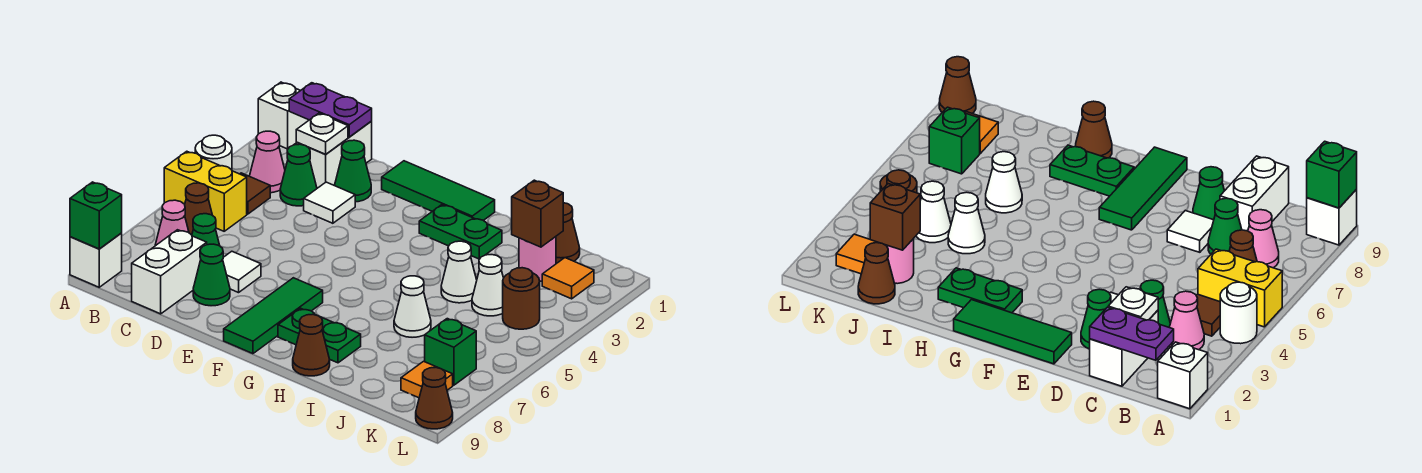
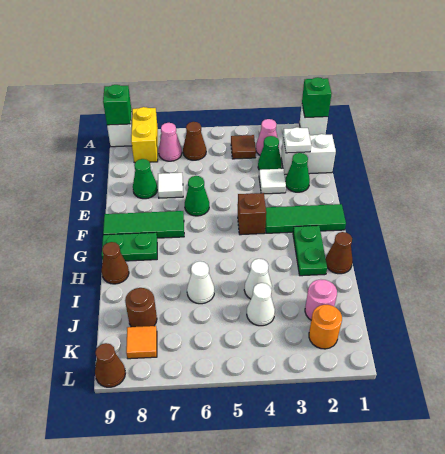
white round brick A4 level 1 -> none
yellow brick A5:B5 level 1 -> yellow brick A8:B8 level 1
purple plate B1:C1 level 2 -> none
green cone C7 level 1 -> green cone E6 level 1
white brick C8:C9 level 1 -> none
green tile E1:G1 level 1 -> green tile F1:F3 level 1
green plate G8:H8 level 1 -> green plate G8:G9 level 1
brown cone J1 level 1 -> brown cone H1 level 1
brown brick J2 level 2 -> brown brick F4 level 1
orange tile K2 level 1 -> orange round brick K2 level 1
brown round brick K4 level 1 -> brown round brick J8 level 1
green brick K7 level 1 -> green brick A1 level 2

